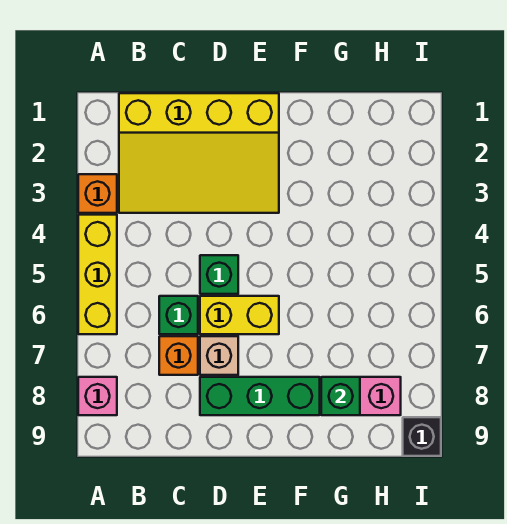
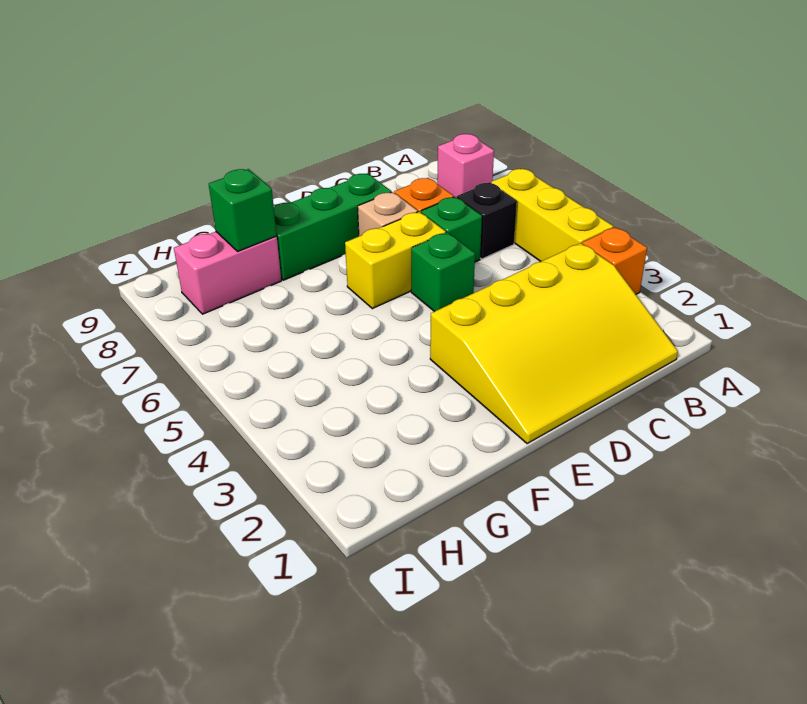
yellow slope B1:E3 level 1 top 1 -> yellow slope B1:E3 level 1 top 3
black brick I9 level 1 -> black brick B6 level 1

